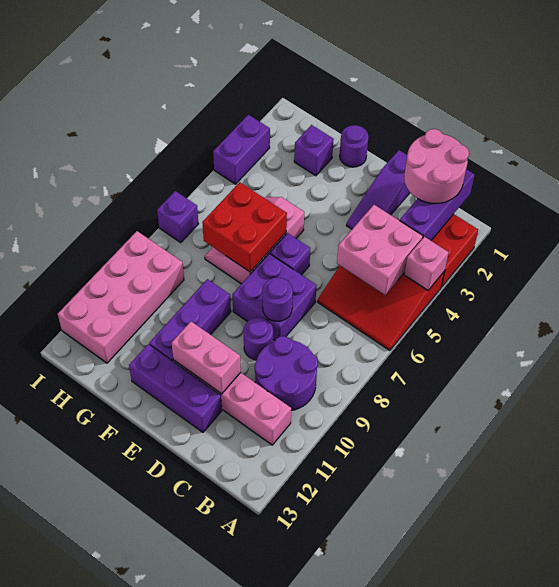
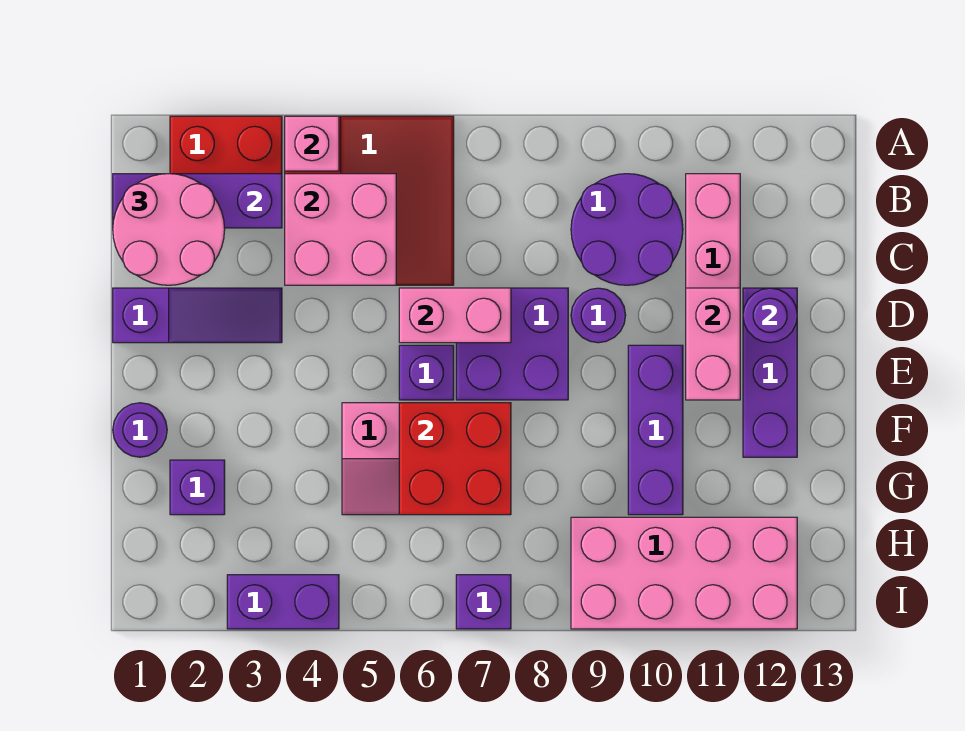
none -> pink brick D6:D7 level 2
purple round brick D8 level 2 -> purple round brick D12 level 2
purple brick F9:F11 level 1 -> purple brick E10:G10 level 1

